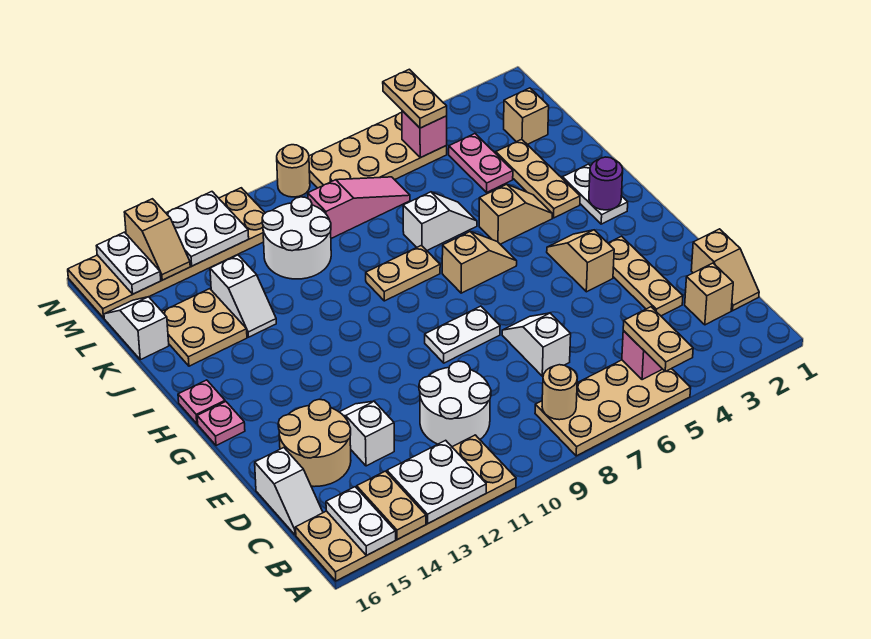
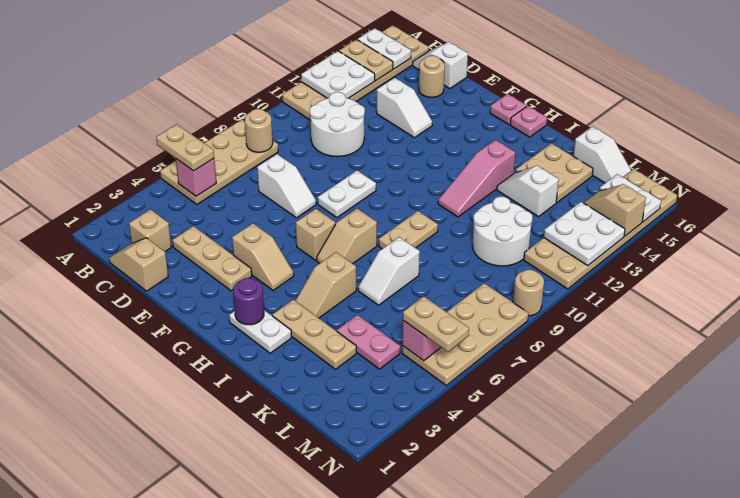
tan round brick D14:E15 level 1 -> tan round brick D15 level 1
tan brick L2 level 1 -> tan brick G6 level 1
pink slope L7:L9 level 1 top 9 -> pink slope I11:I13 level 1 top 13

